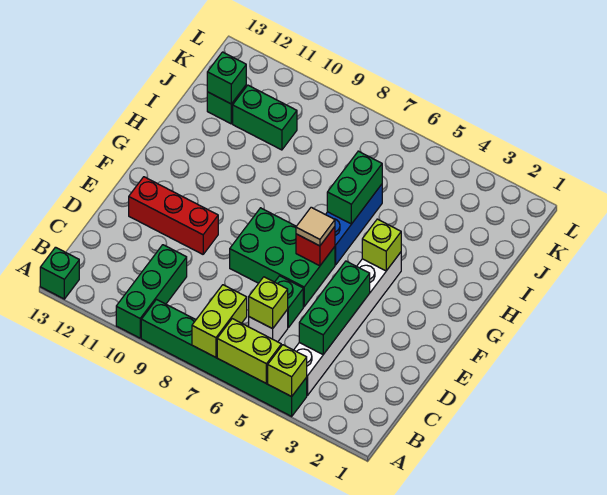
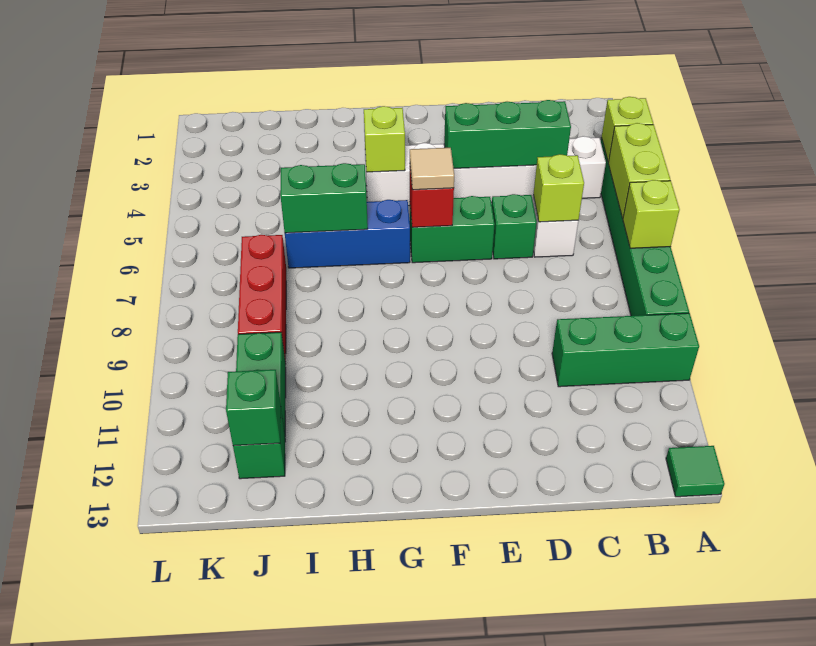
lime brick A7:B7 level 2 -> lime brick A7 level 2
green brick A13 level 1 -> green tile A13 level 1
green brick E6:F8 level 1 -> green brick E6:F6 level 1
red brick E10:E12 level 1 -> red brick J7:J9 level 1

